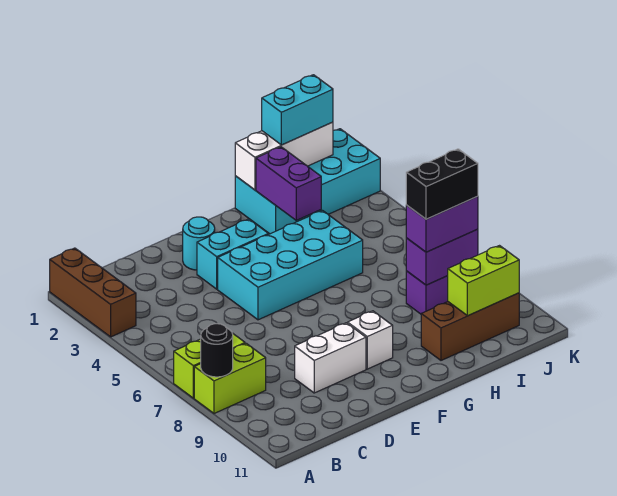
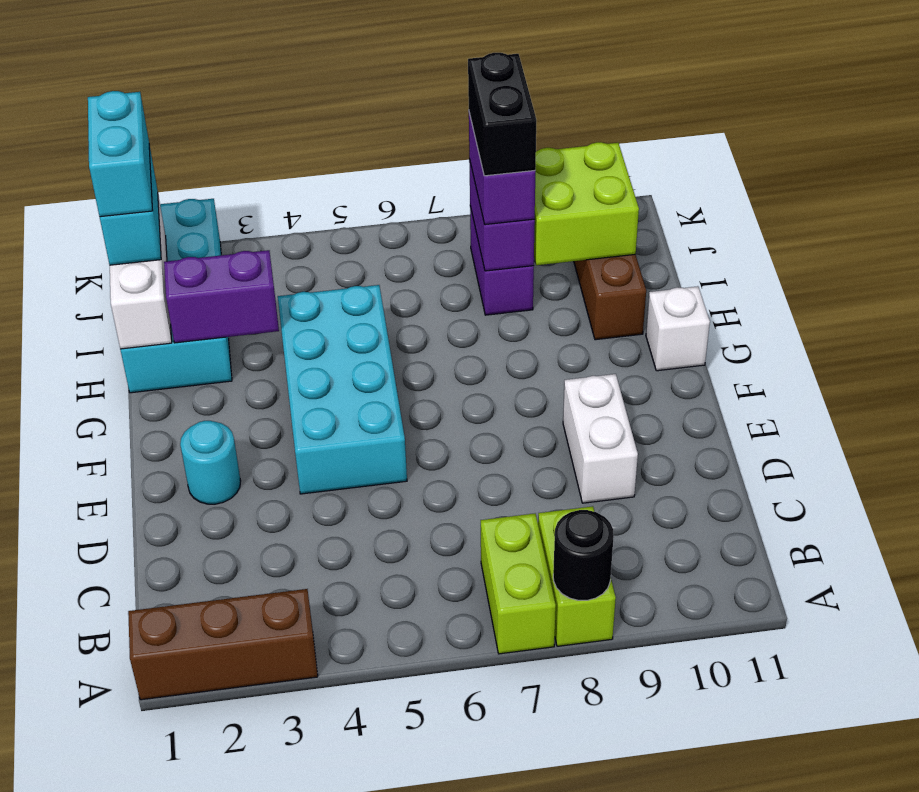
cyan brick E3:F3 level 1 -> cyan brick I1:J1 level 4
white brick F9 level 1 -> white brick G11 level 1
lime brick I10:J10 level 2 -> lime brick I9:J10 level 2

